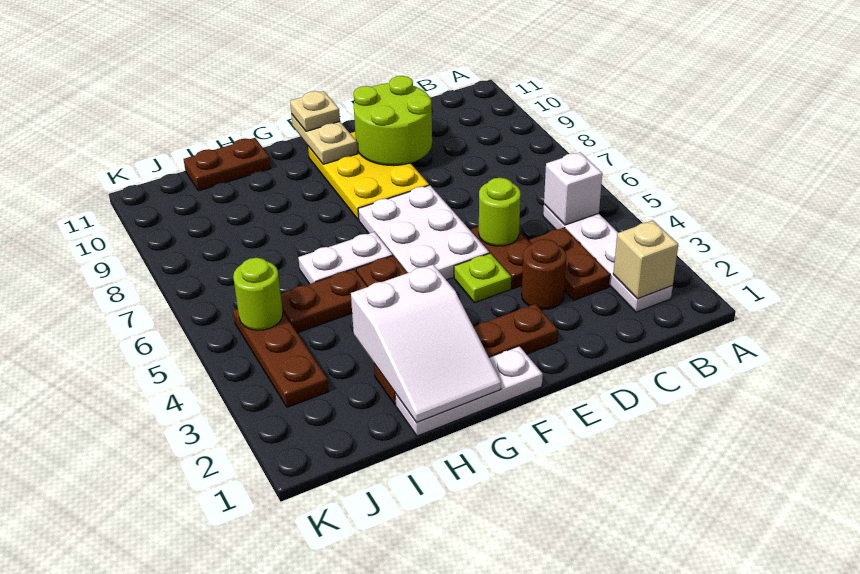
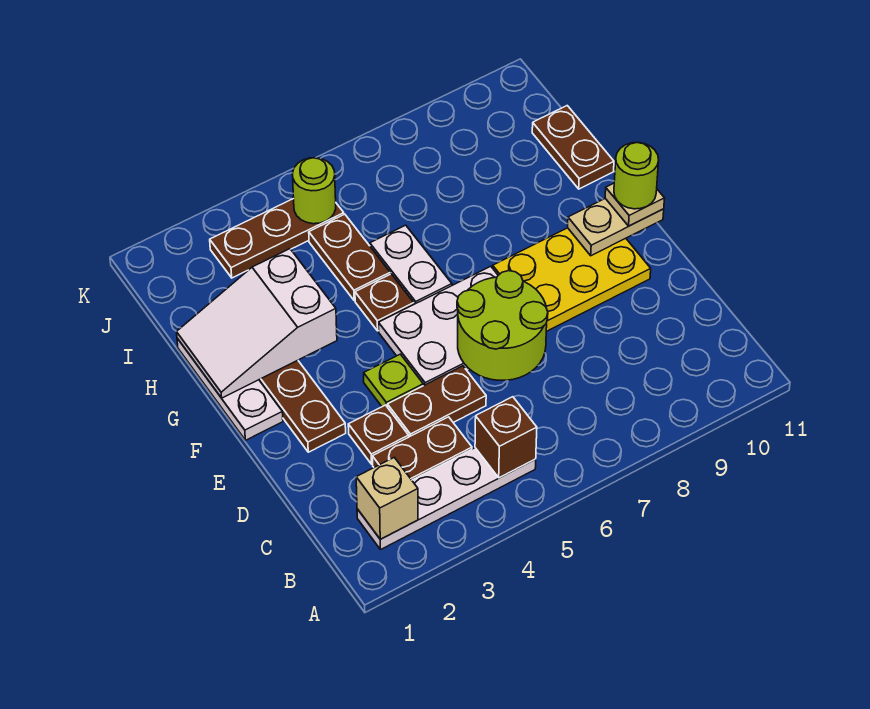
white brick B5 level 2 -> brown brick B5 level 2
brown round brick D3 level 1 -> brown plate D3 level 1
lime round brick D5 level 2 -> lime round brick F11 level 4
lime round brick D9:E10 level 2 -> lime round brick D6:E7 level 2

